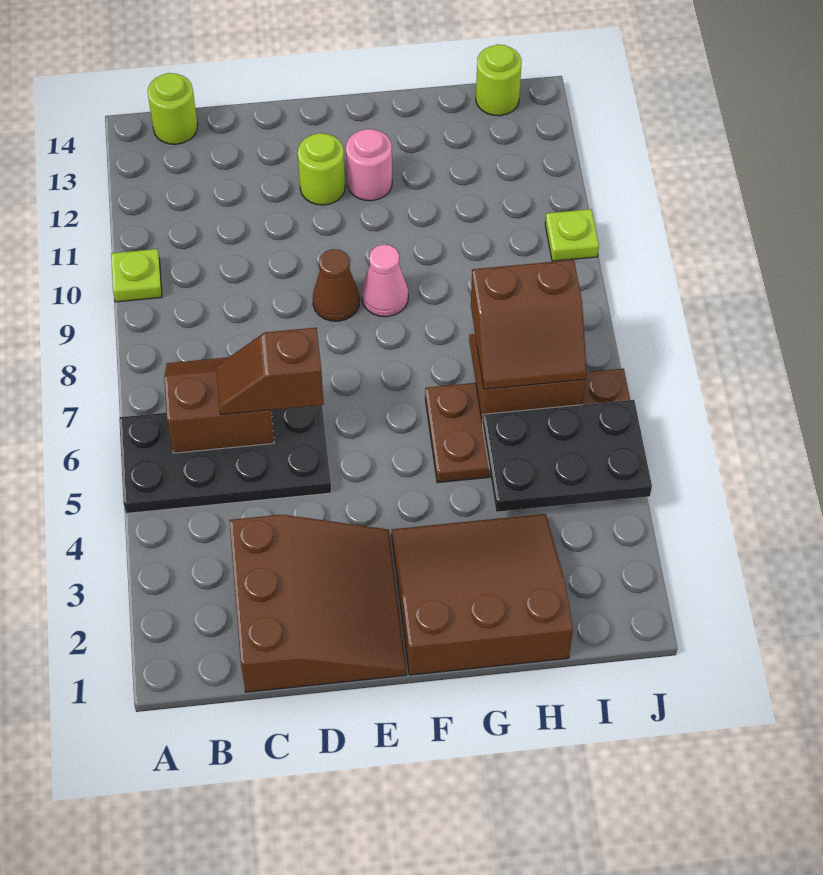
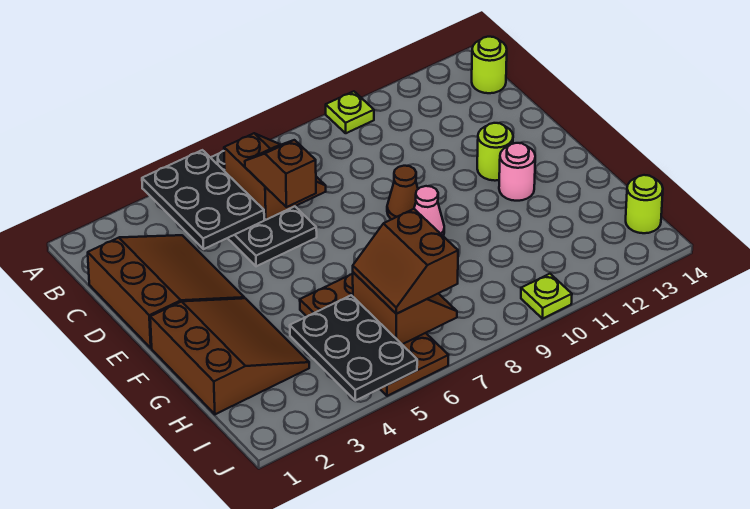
none -> black plate A4:C5 level 2
brown slope C1:E3 level 1 top C -> brown slope C1:E3 level 1 top 1

